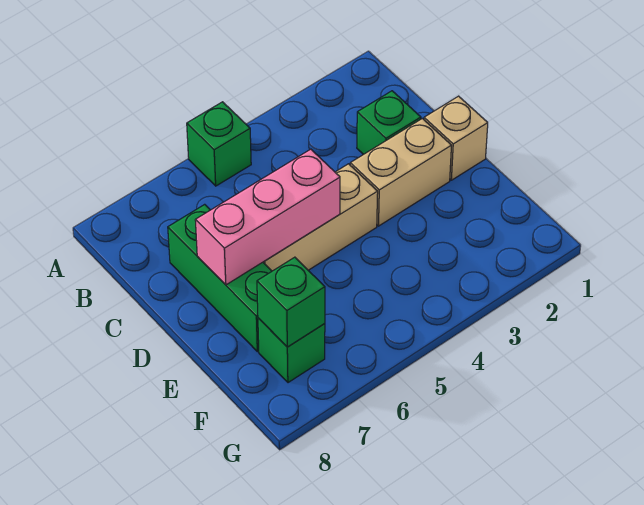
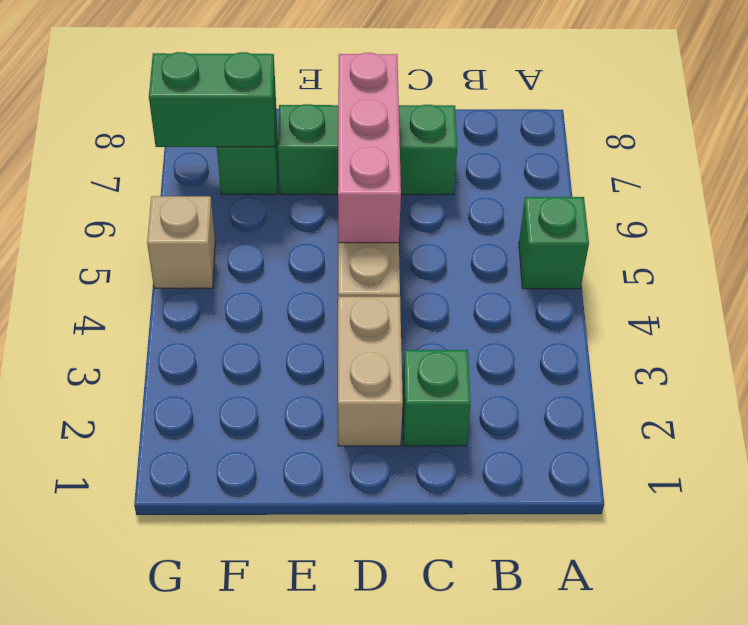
tan brick D1 level 1 -> tan brick G5 level 1
green brick F7 level 2 -> green brick F7:G7 level 2

